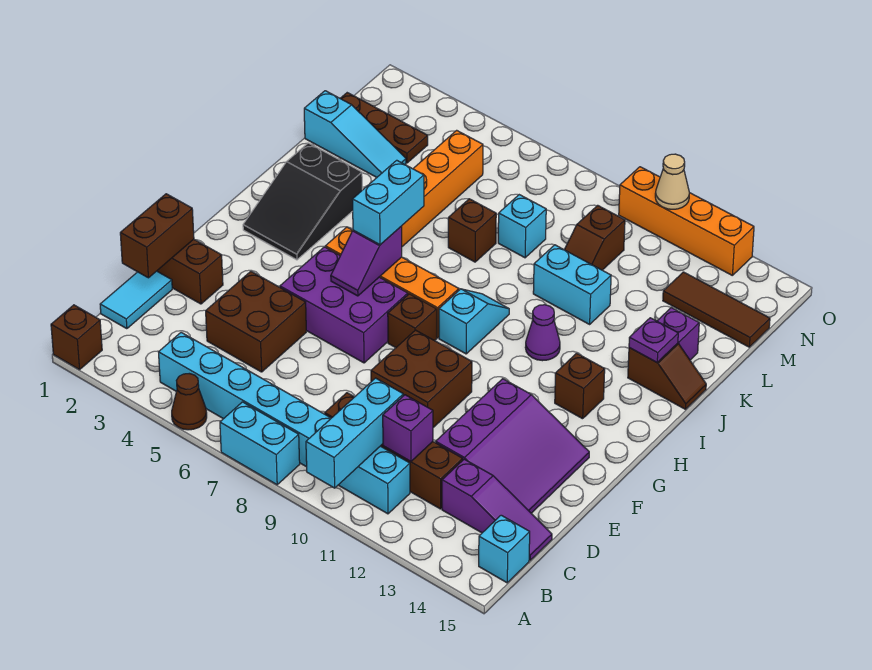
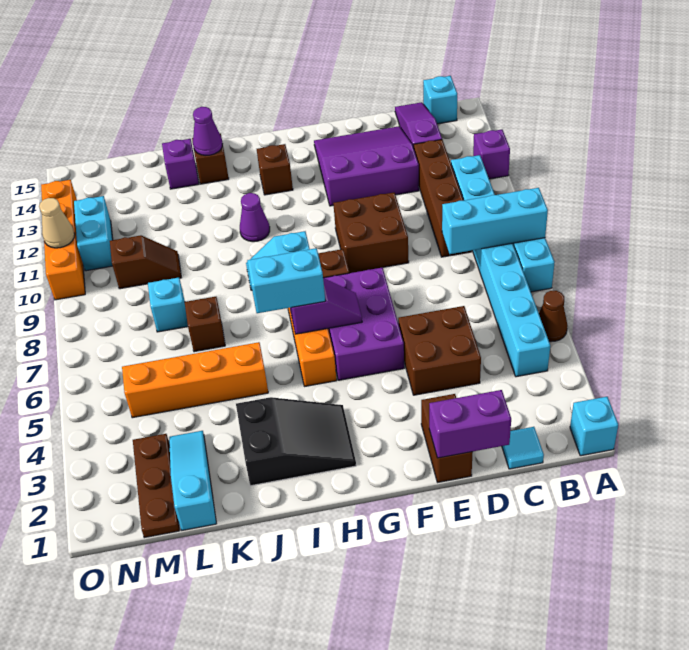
brown brick A1 level 1 -> cyan brick A1 level 1
cyan brick A10:C10 level 2 -> cyan brick A8:C8 level 2
cyan tile C1:D1 level 1 -> cyan tile C1 level 1
purple brick C11 level 2 -> purple brick A12 level 1
brown brick D1:E1 level 2 -> purple brick D1:E1 level 2
purple plate J14 level 2 -> purple cone J14 level 2
cyan brick K10:K11 level 1 -> cyan brick N11:N12 level 1
brown tile M13:M15 level 1 -> none

